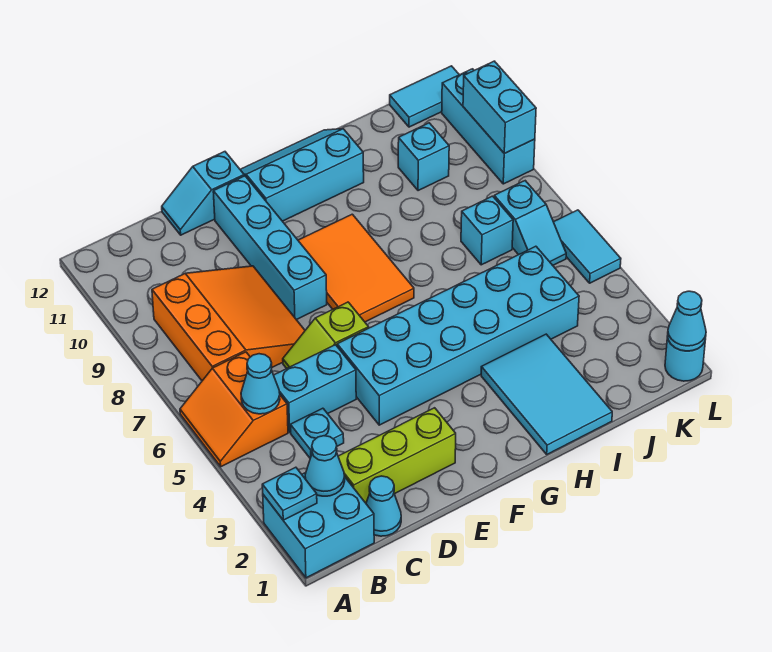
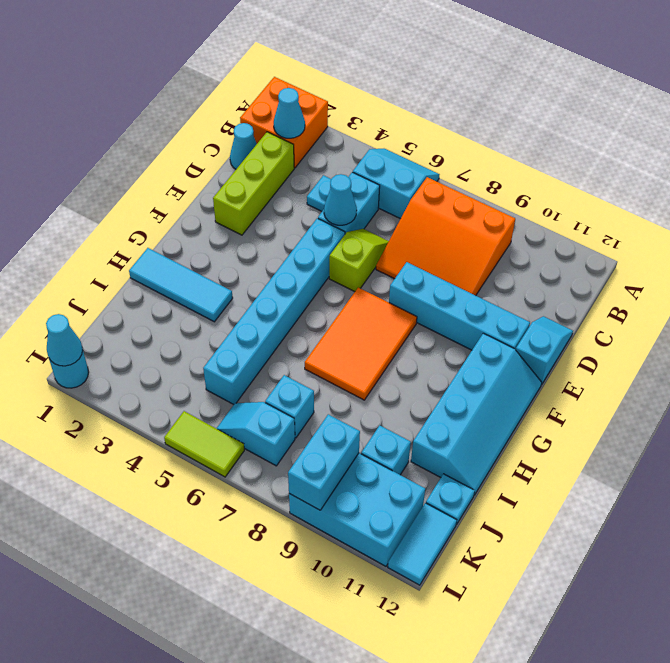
cyan brick A1:B2 level 1 -> orange brick A1:B2 level 1
cyan plate A2 level 2 -> cyan plate J12 level 1
orange slope A5:B6 level 1 top B -> cyan slope A5:B6 level 1 top B
cyan cone B5 level 2 -> cyan cone D5 level 2
cyan brick E4:J5 level 1 -> cyan brick E5:J5 level 1
orange tile F7:G9 level 1 -> orange tile F7:H8 level 1
cyan slope F11:H12 level 1 top 11 -> cyan slope F11:I12 level 1 top 11
cyan tile H1:I3 level 1 -> cyan tile H1:H3 level 1
cyan tile L5:L6 level 1 -> lime tile L5:L6 level 1
cyan brick L9:L11 level 1 -> cyan brick K9:L11 level 1
cyan brick L9:L10 level 2 -> cyan brick K9:L9 level 2

